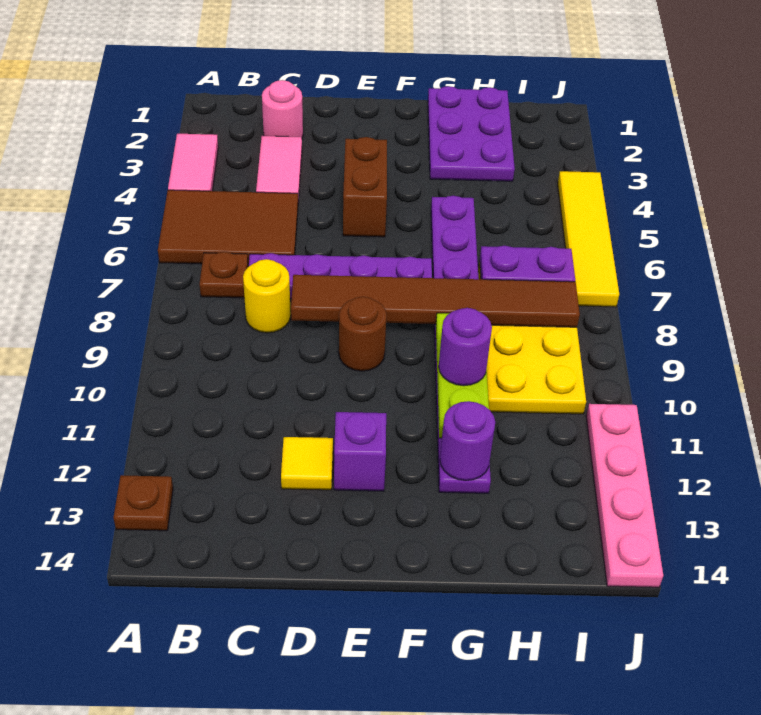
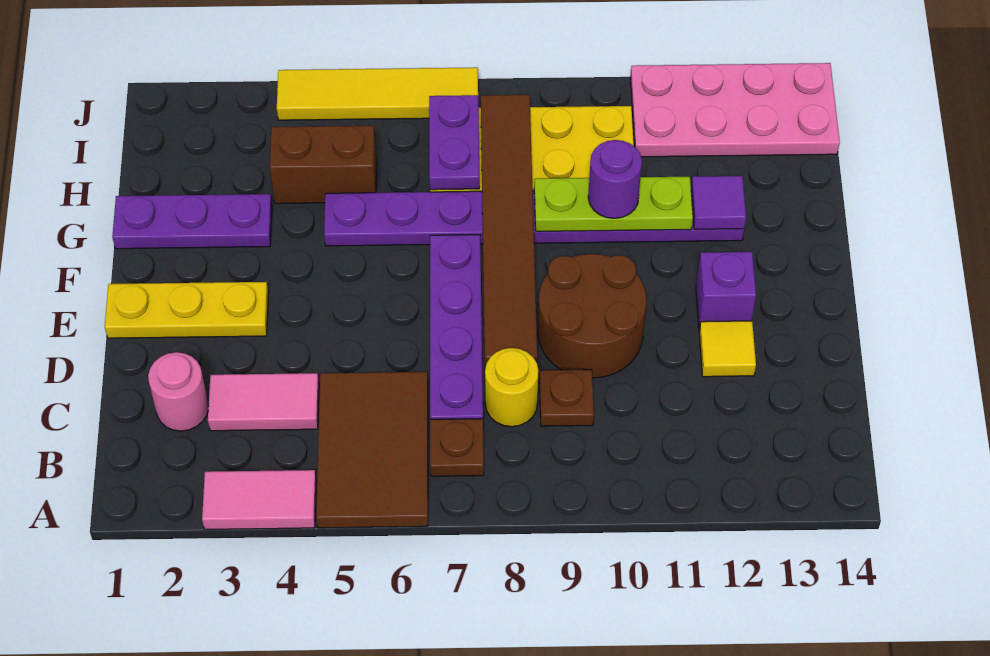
brown plate A13 level 1 -> brown plate C9 level 1
none -> yellow plate E1:E3 level 1
brown brick E4:E5 level 1 -> brown brick H4:H5 level 1
brown round brick E9 level 1 -> brown round brick D9:E10 level 1
purple plate G1:H3 level 1 -> purple plate G1:G3 level 1
purple round brick G12 level 2 -> purple tile G12 level 2
pink plate J11:J14 level 1 -> pink plate I11:J14 level 1

